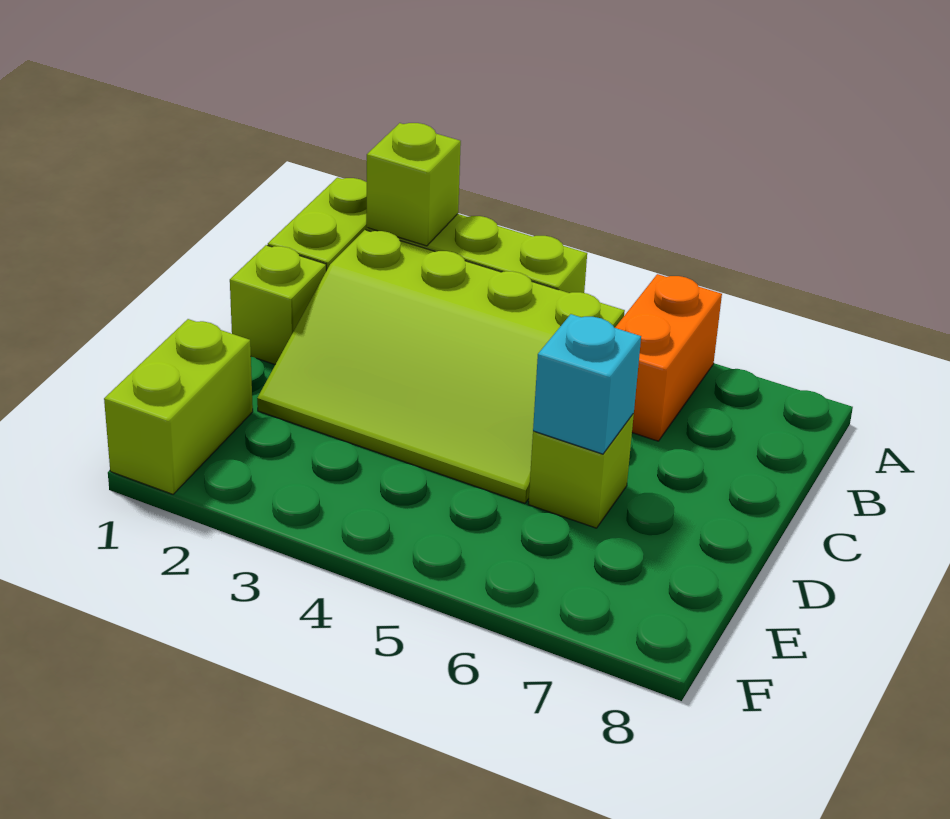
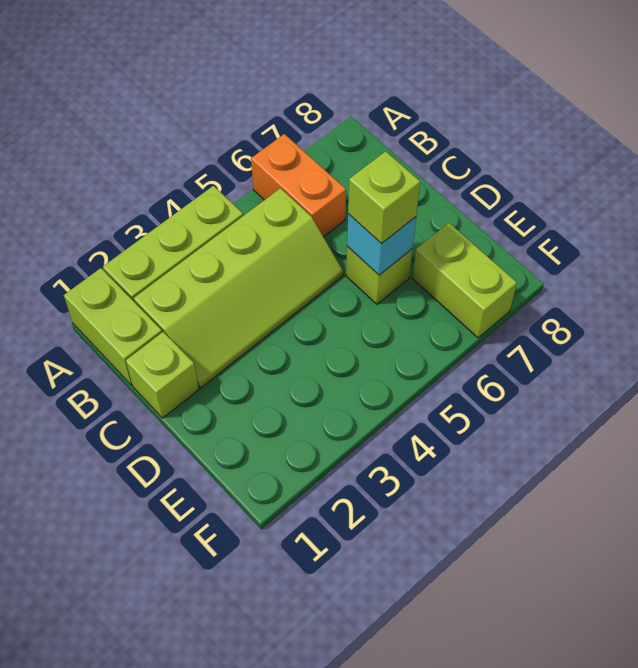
lime brick A2 level 2 -> lime brick D6 level 3
lime slope B2:D5 level 1 top B -> lime slope B2:C5 level 1 top B
lime brick E1:F1 level 1 -> lime brick E7:F7 level 1

